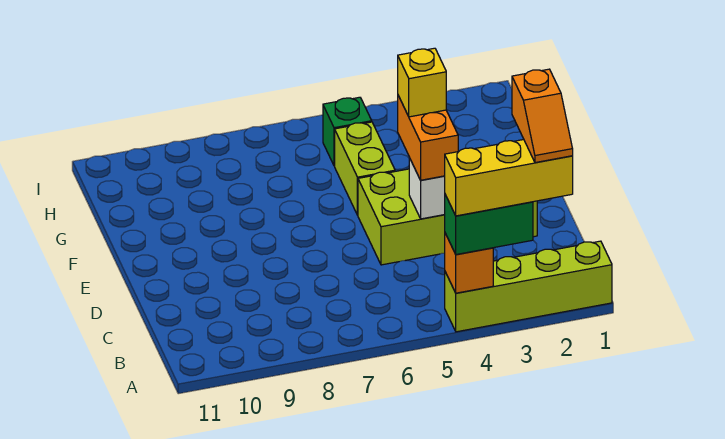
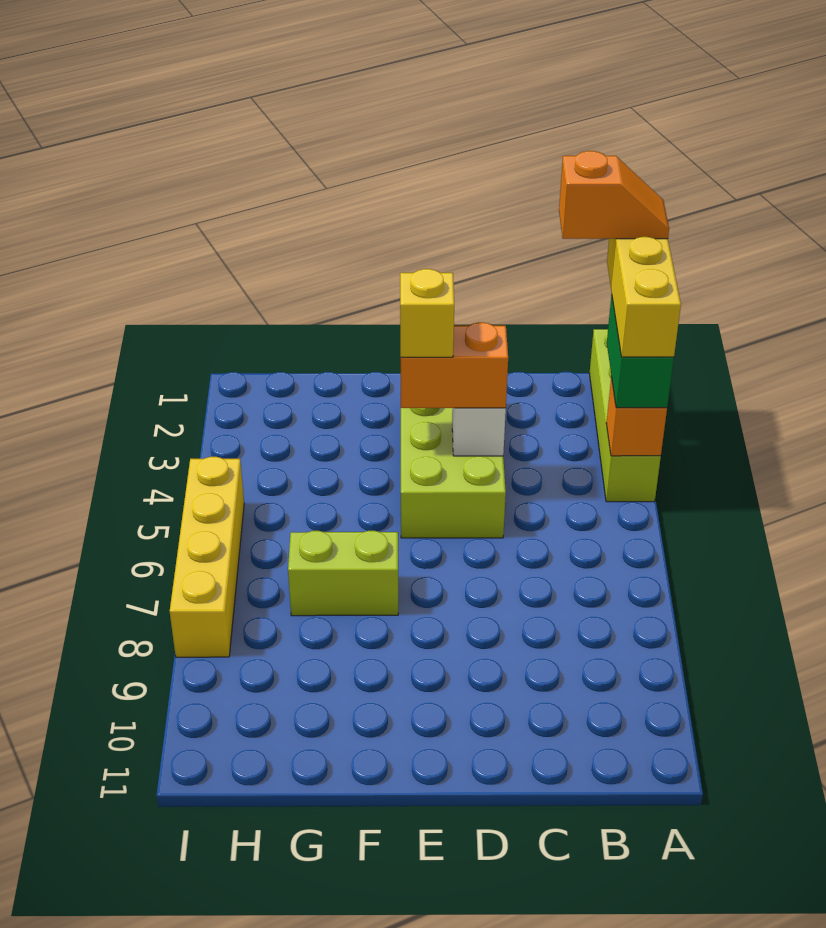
lime brick F5:G5 level 1 -> lime brick F7:G7 level 1
green brick H5 level 1 -> none
none -> yellow brick I5:I8 level 1

